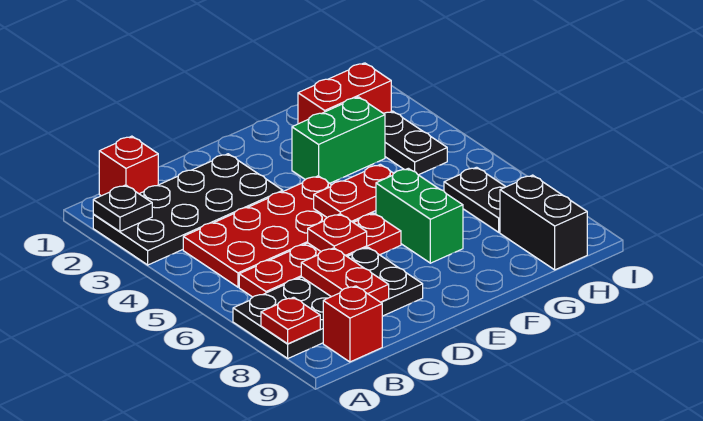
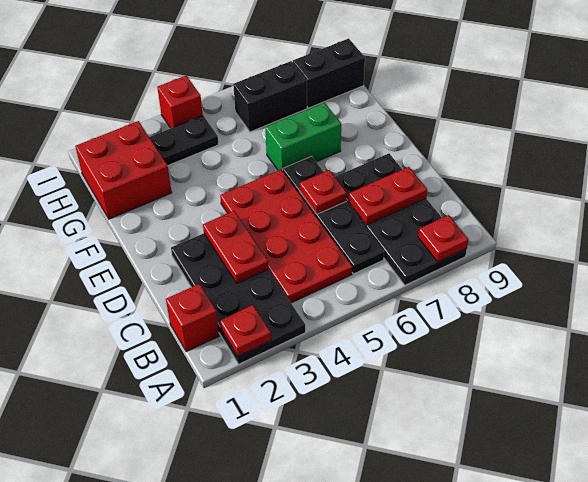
black plate A2 level 2 -> red plate A2 level 2
red plate B6:E6 level 1 -> black plate B6:E6 level 1
red brick B9 level 1 -> red brick I4 level 1
red plate E5:F5 level 2 -> red plate C3:D3 level 2
green brick F3:G3 level 1 -> none
red brick G2:H2 level 1 -> red brick G1:H2 level 1
black plate H6:H7 level 1 -> black brick H6:H7 level 1

